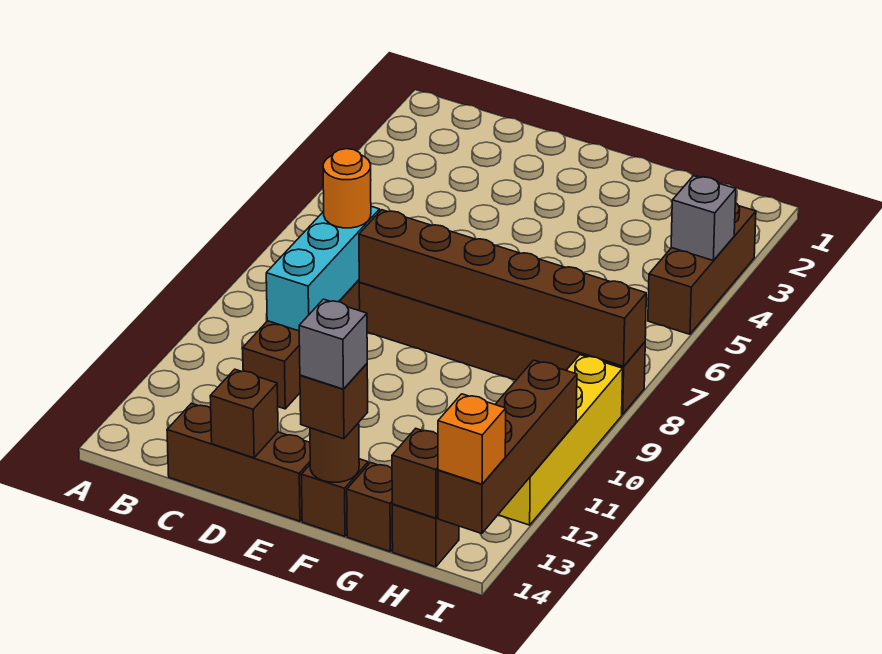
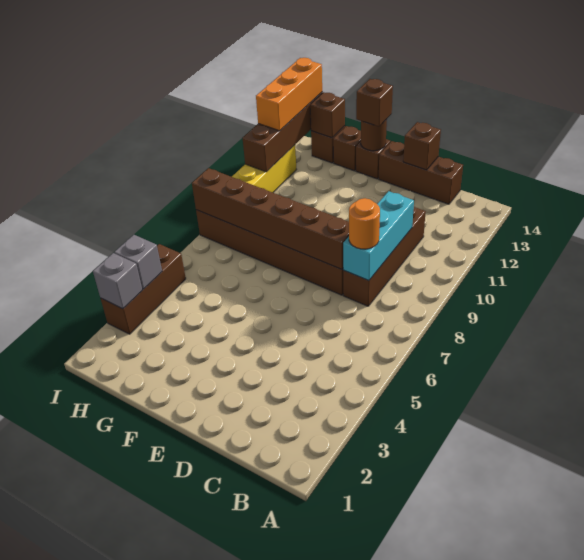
grey brick F14 level 4 -> grey brick I3 level 2
orange brick I14 level 3 -> orange brick I12:I14 level 3

